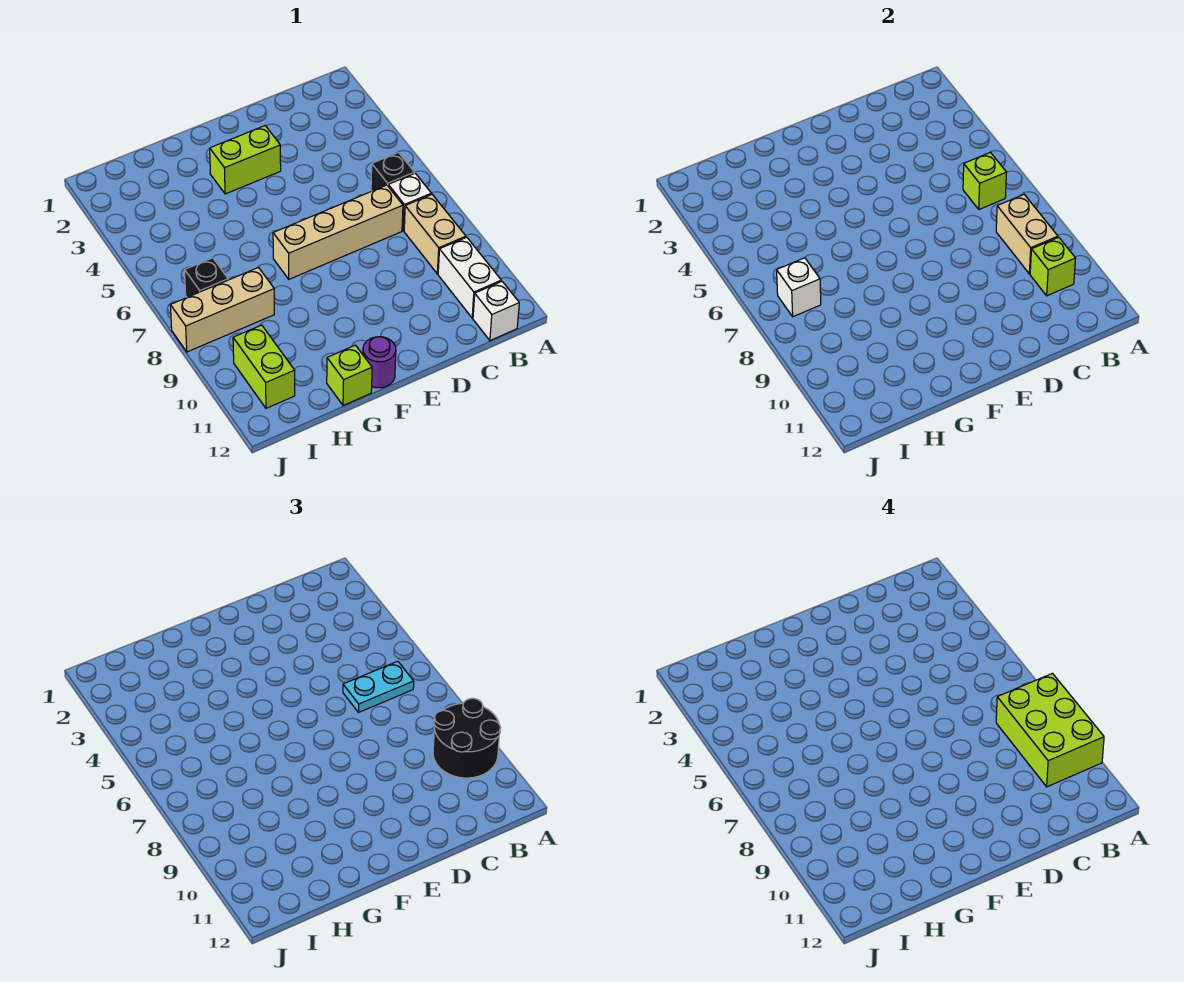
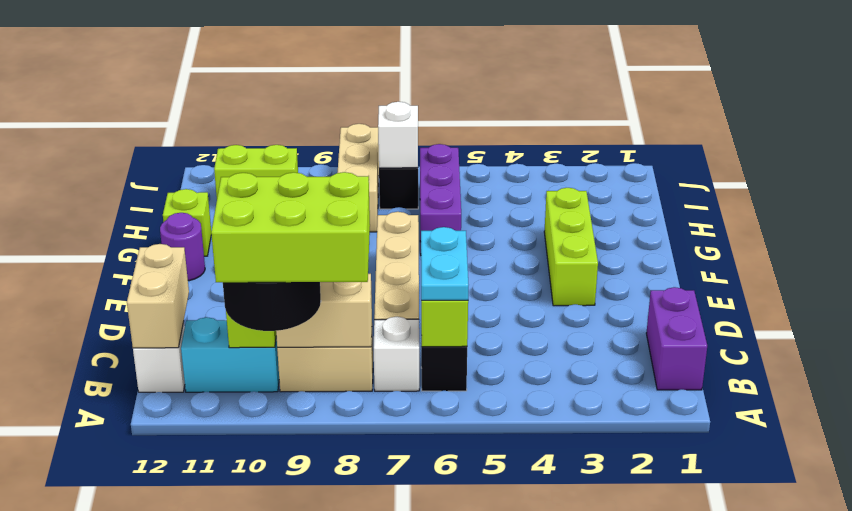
none -> purple brick B1:C1 level 1
white brick B10:B11 level 1 -> cyan brick B10:B11 level 1
none -> tan brick B12:C12 level 2
lime brick E3:F3 level 1 -> lime brick E3:G3 level 1
none -> purple brick G6:I6 level 1

